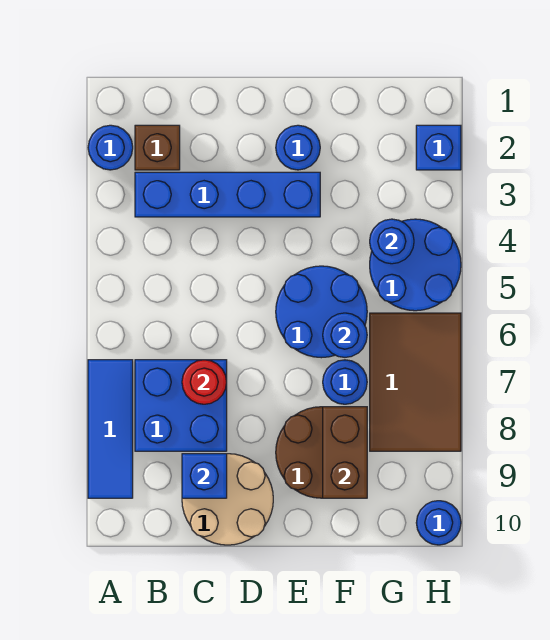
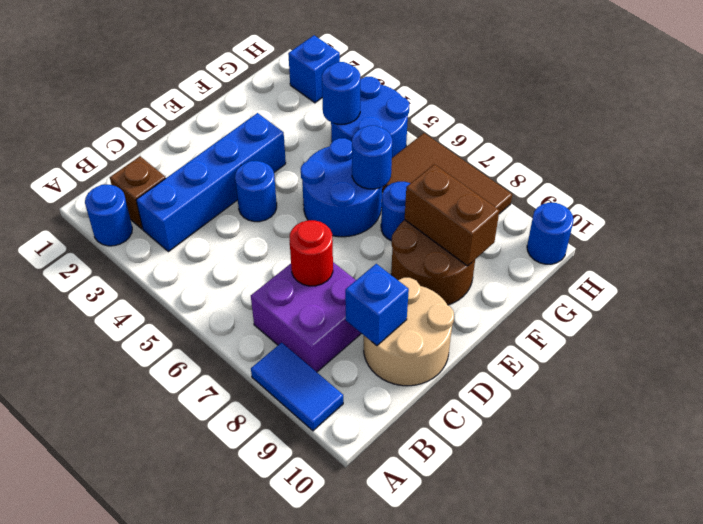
blue tile A7:A9 level 1 -> blue tile A8:A9 level 1
blue brick B7:C8 level 1 -> purple brick B7:C8 level 1
blue round brick E2 level 1 -> blue round brick D4 level 1

